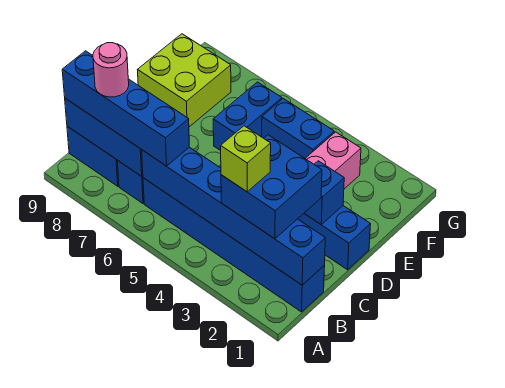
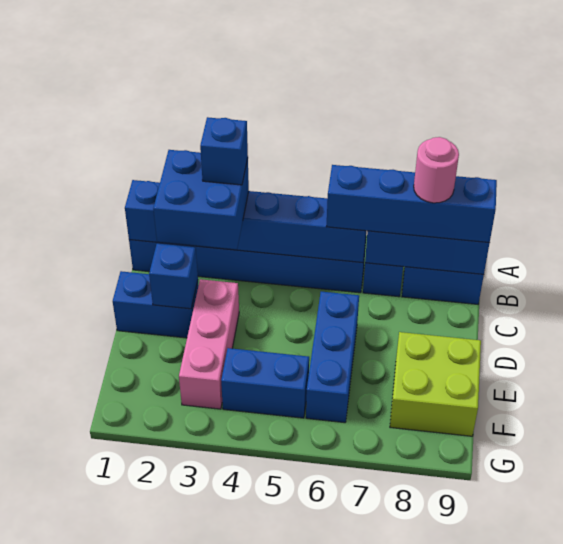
lime brick B3 level 4 -> blue brick B3 level 4
blue brick E6:F6 level 1 -> blue brick D6:F6 level 1

